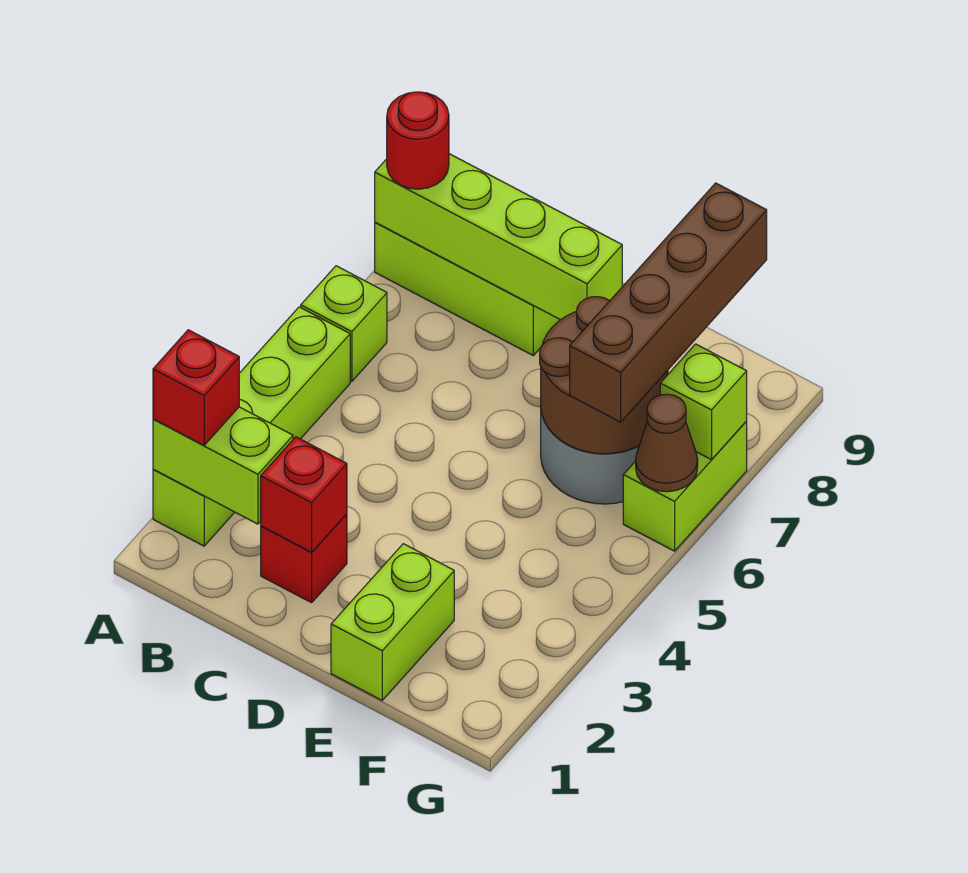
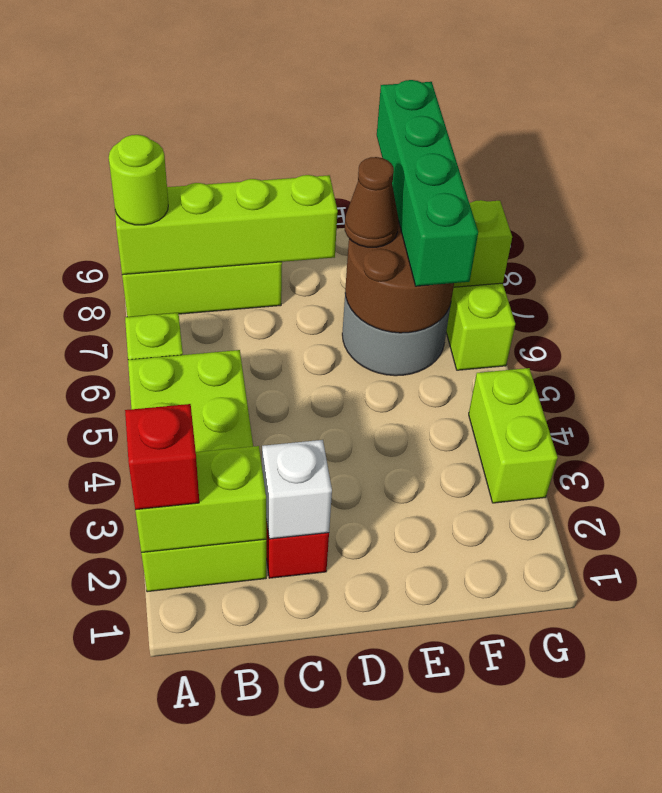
lime brick A2:A5 level 1 -> lime brick A2:B5 level 1
red round brick A8 level 3 -> lime round brick A8 level 3
red brick C2 level 2 -> white brick C2 level 2
lime brick E1:E2 level 1 -> lime brick G3:G4 level 1
brown brick F6:F9 level 3 -> green brick F6:F9 level 3
brown cone G6 level 2 -> brown cone E7 level 3

